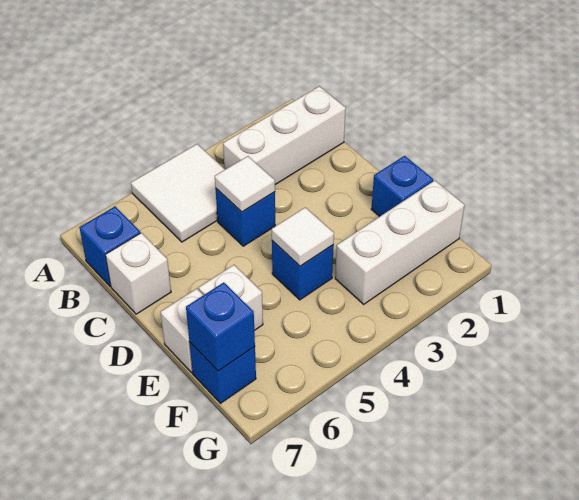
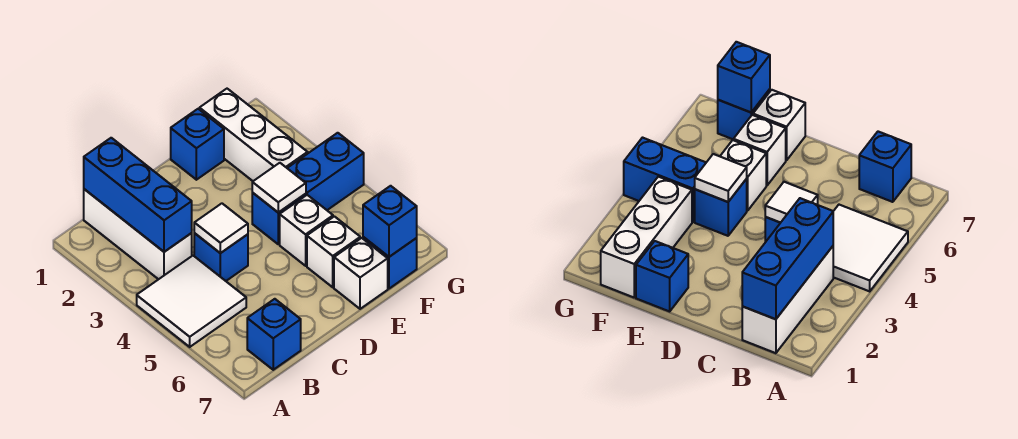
none -> blue brick B1:B3 level 2
white brick C7 level 1 -> white brick E5 level 1
none -> blue brick F4:G4 level 1

